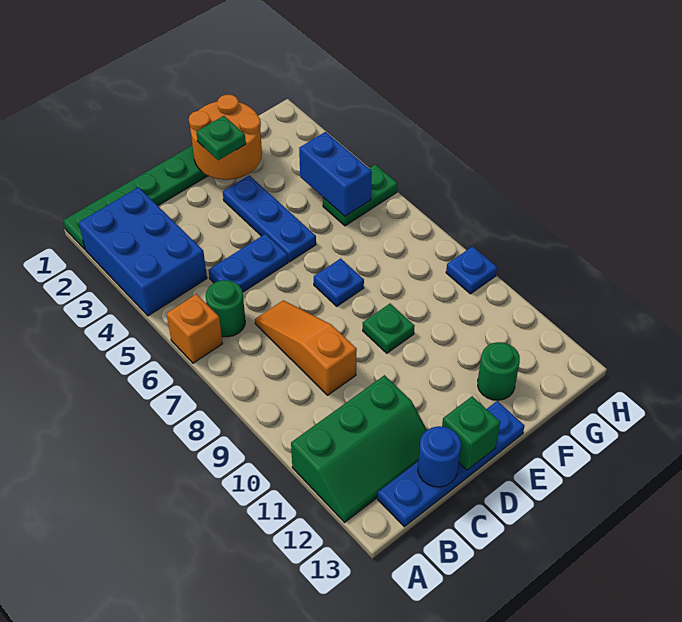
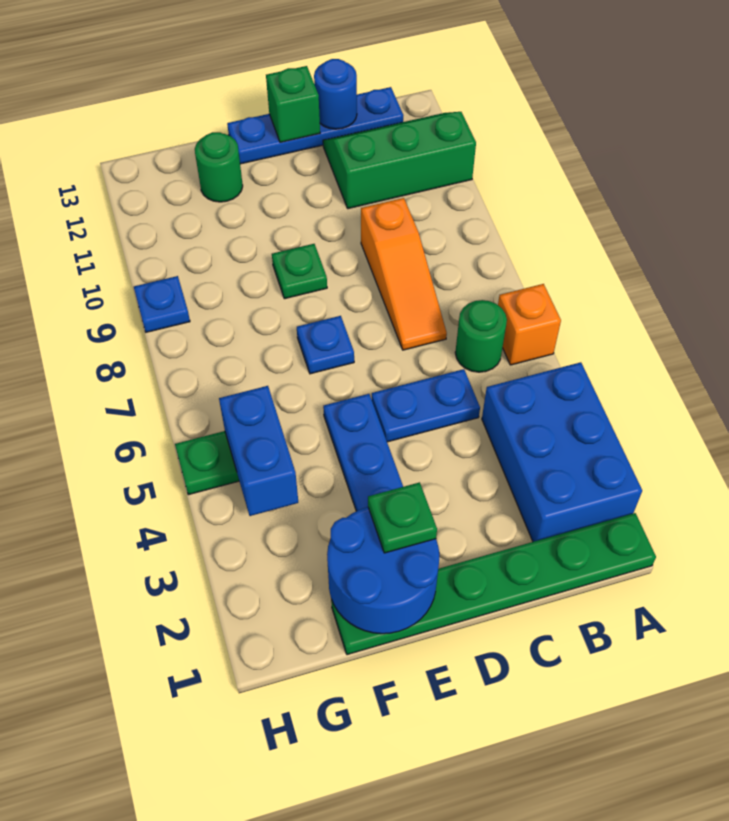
orange round brick E1:F2 level 2 -> blue round brick E1:F2 level 2

